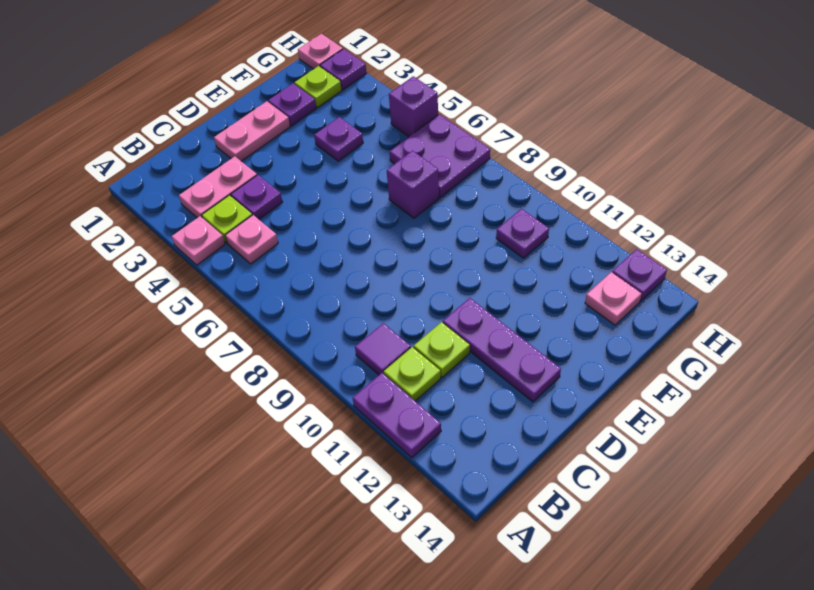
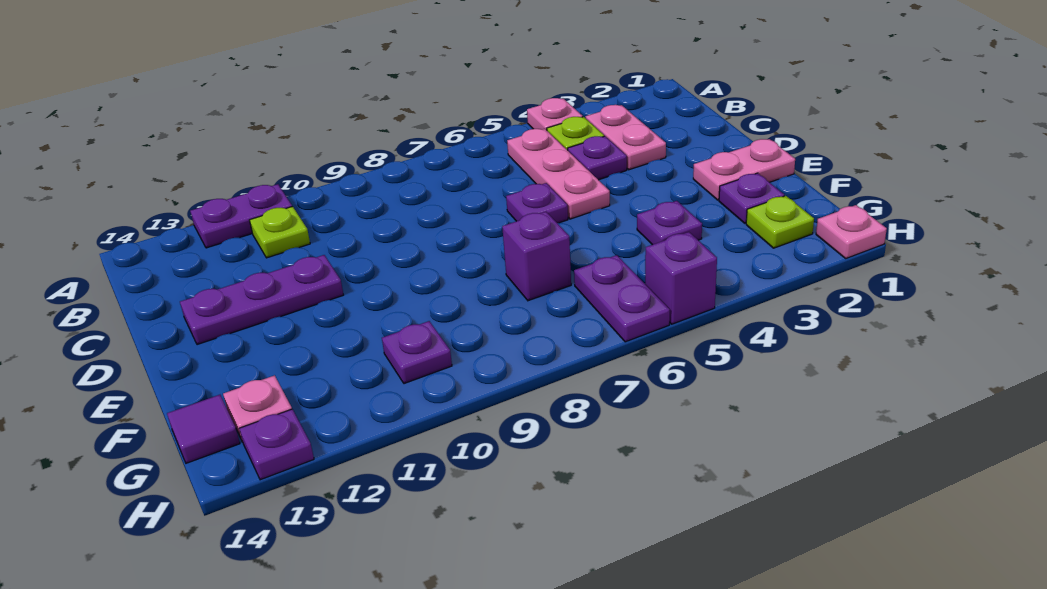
pink plate B5 level 1 -> pink plate B5:D5 level 1
purple tile B10 level 1 -> purple tile G14 level 1
lime plate C11 level 1 -> none
pink plate D2:E2 level 1 -> pink plate E1:E2 level 1
purple plate G6:H7 level 1 -> purple plate G6:H6 level 1
purple plate H2 level 1 -> purple plate D6 level 1

